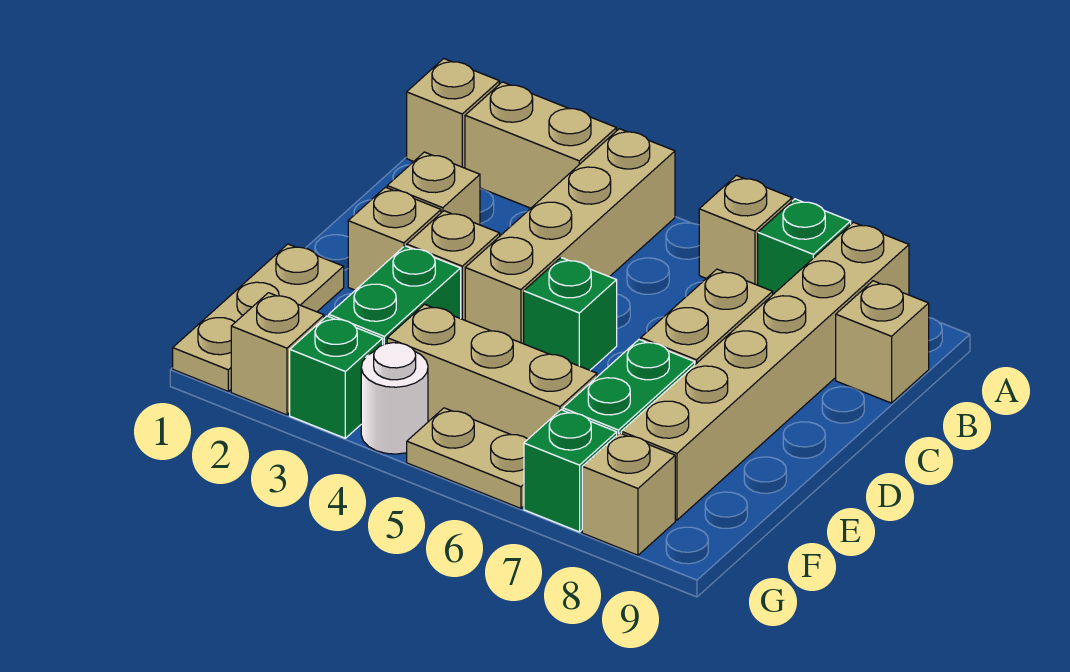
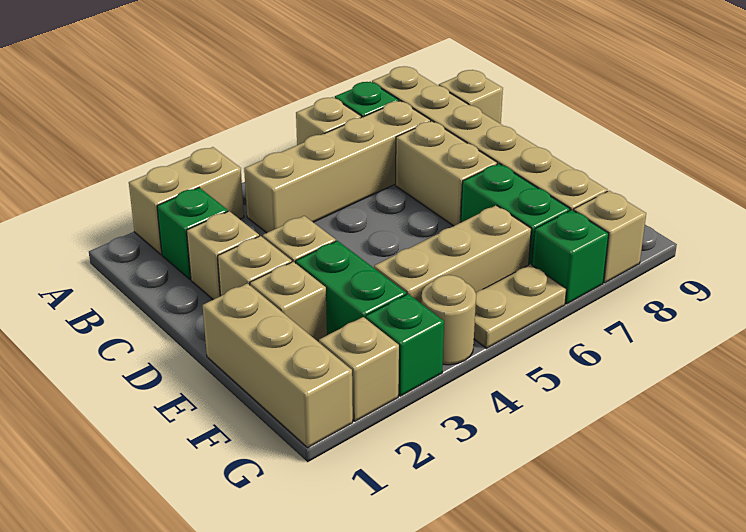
tan brick A1 level 1 -> tan brick E2 level 1
tan brick A4:D4 level 1 -> tan brick B4:B7 level 1
green brick D5 level 1 -> green brick B2 level 1
tan plate E1:G1 level 1 -> tan brick E1:G1 level 1
white round brick G4 level 1 -> tan round brick G4 level 1

